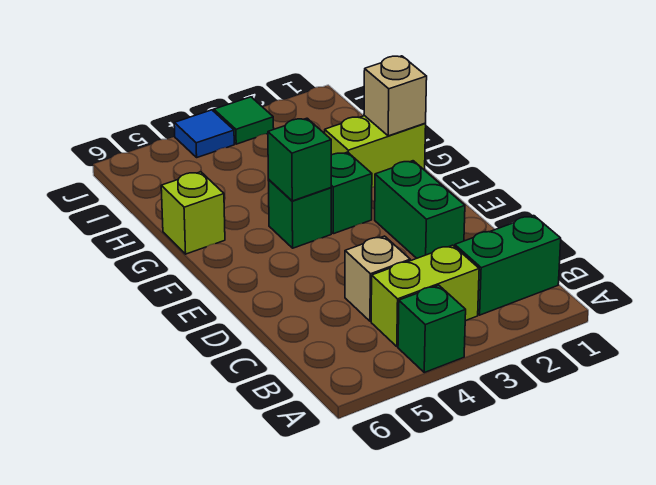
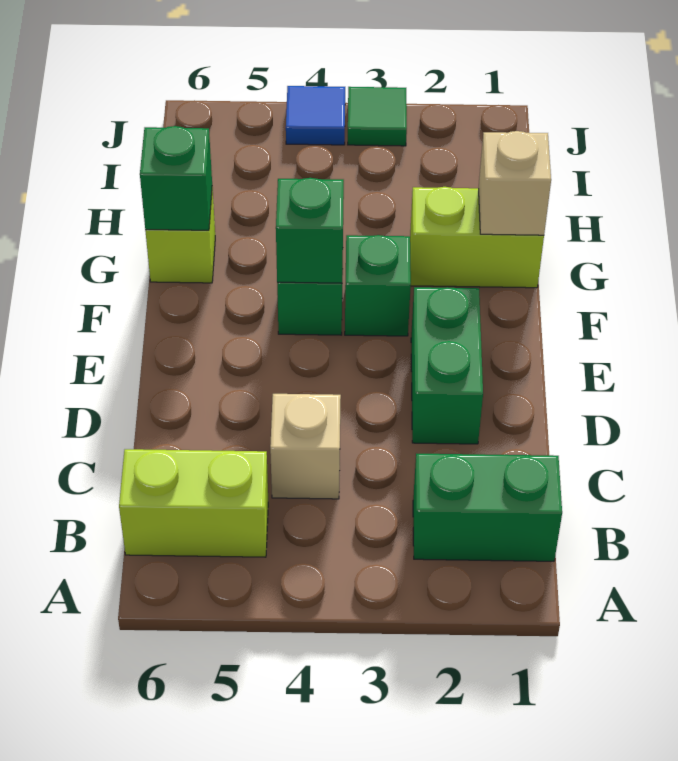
green brick A4 level 1 -> green brick G6 level 2
lime brick B3:B4 level 1 -> lime brick B5:B6 level 1

